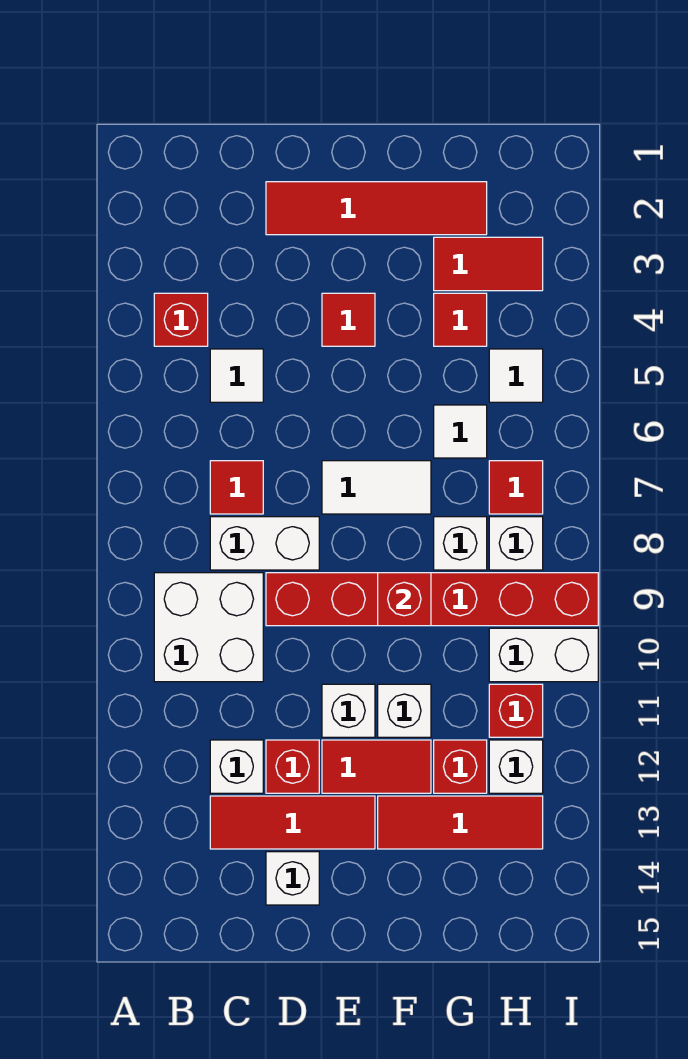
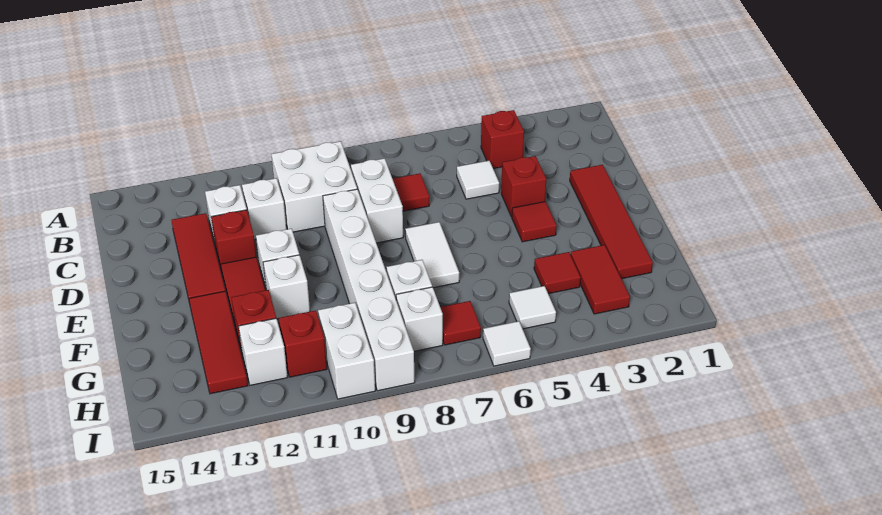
red brick D9:I9 level 1 -> white brick D9:I9 level 1
white brick D14 level 1 -> white brick C11 level 1
red brick F9 level 2 -> red brick D4 level 1
white tile G6 level 1 -> white tile I6 level 1

